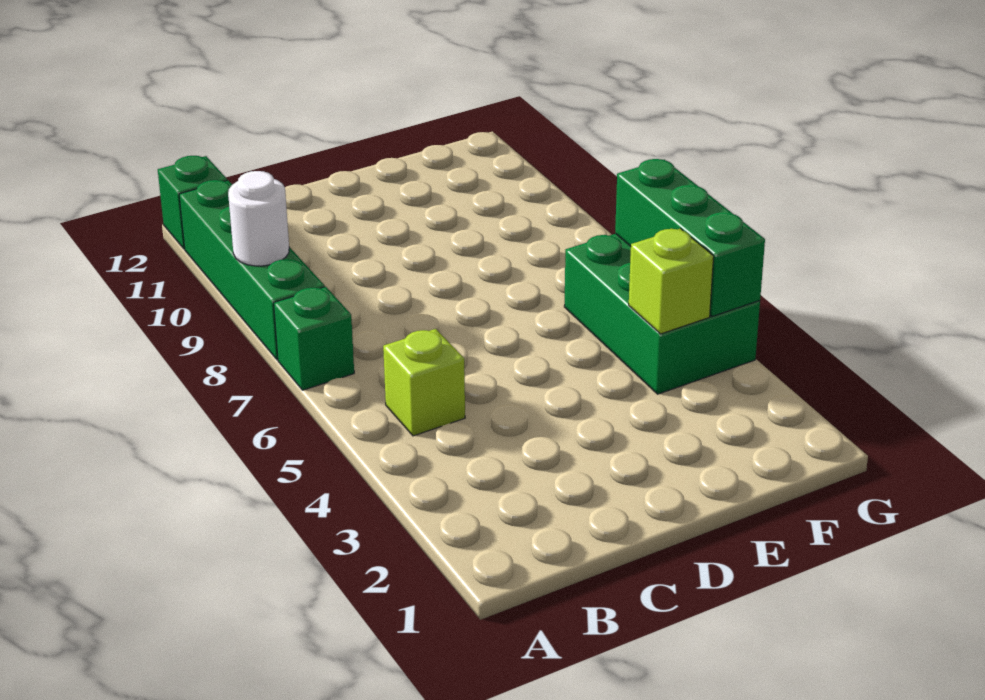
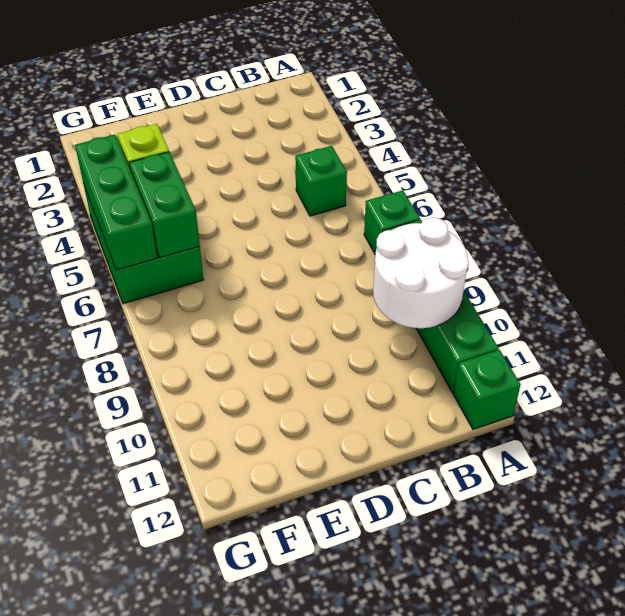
white round brick A9 level 2 -> white round brick A9:B10 level 2
lime brick B5 level 1 -> green brick B5 level 1
none -> green brick F5:F6 level 2

